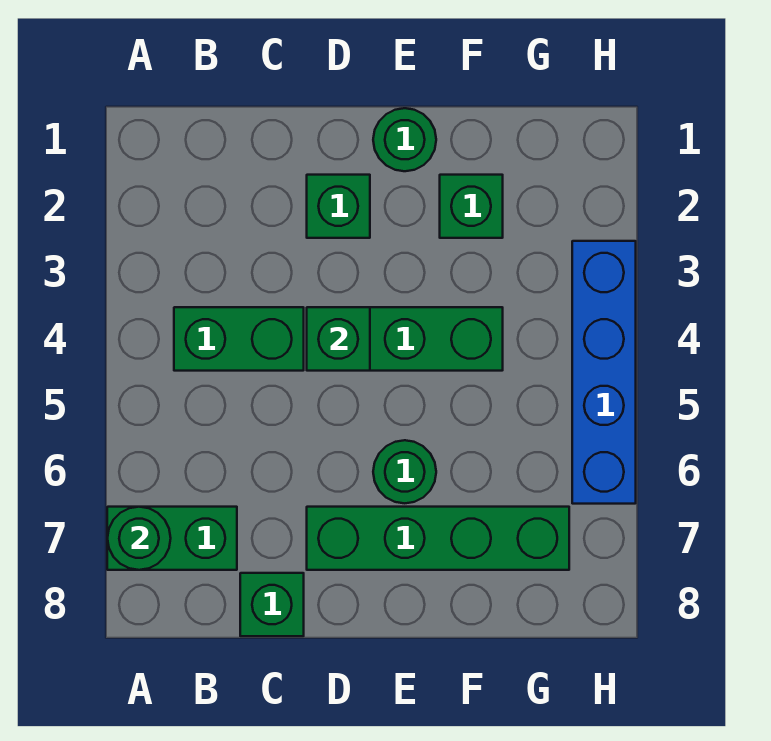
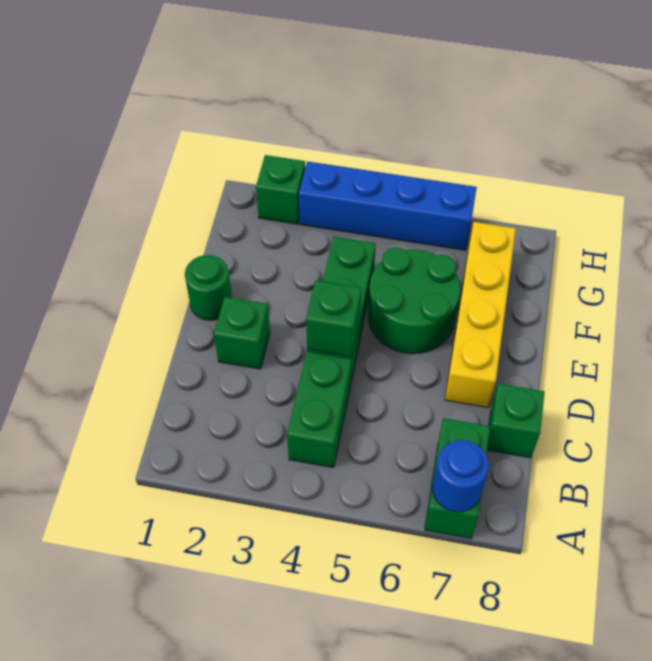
green round brick A7 level 2 -> blue round brick A7 level 2
green brick D7:G7 level 1 -> yellow brick D7:G7 level 1
green round brick E6 level 1 -> green round brick E5:F6 level 1
green brick F2 level 1 -> green brick H2 level 1

